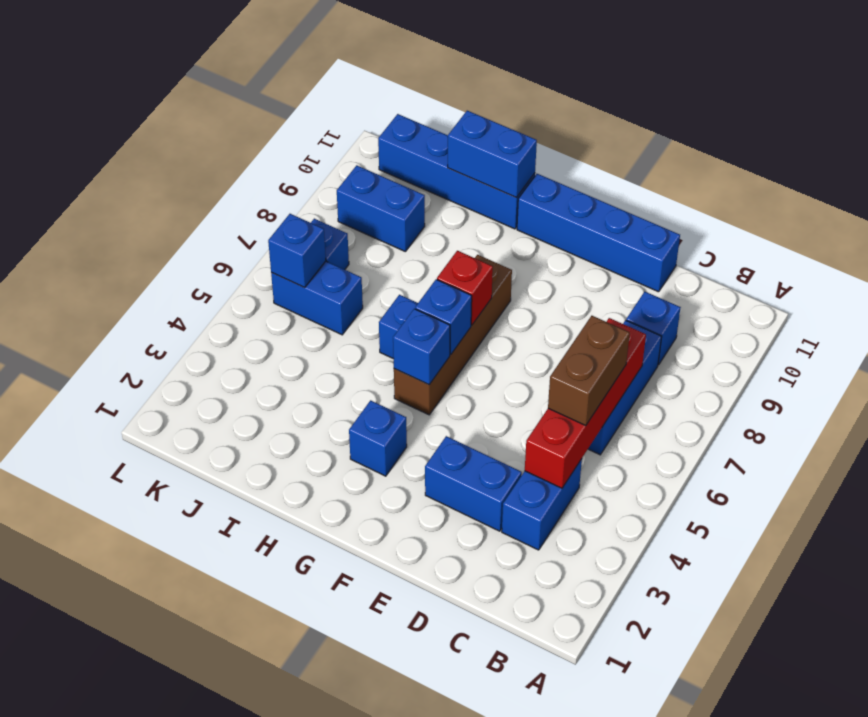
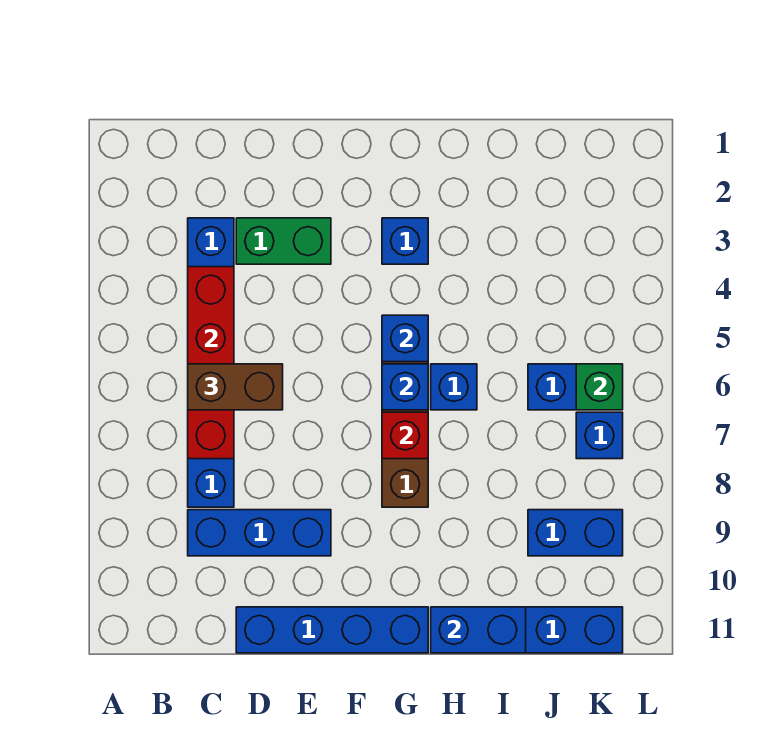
brown brick C5:C6 level 3 -> brown brick C6:D6 level 3
blue brick C9 level 1 -> blue brick C9:E9 level 1
blue brick D3:E3 level 1 -> green brick D3:E3 level 1
blue brick K6 level 2 -> green brick K6 level 2

